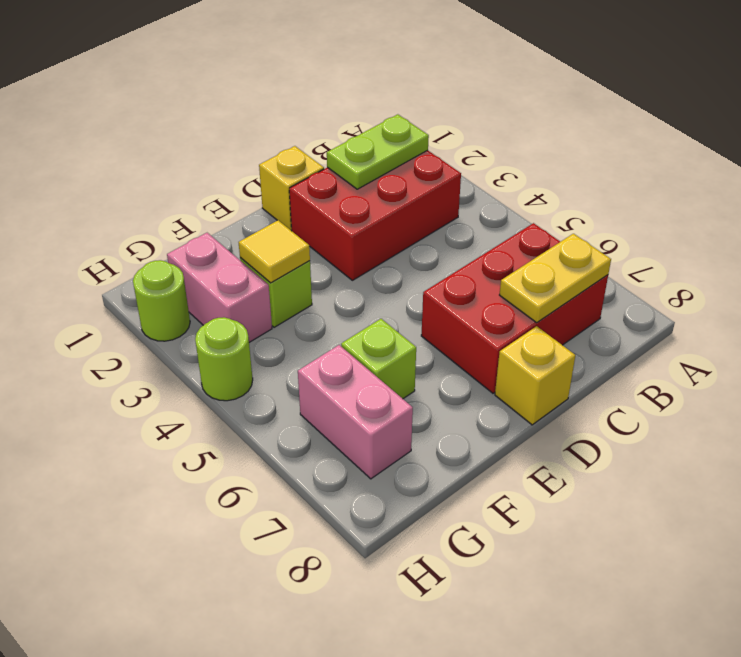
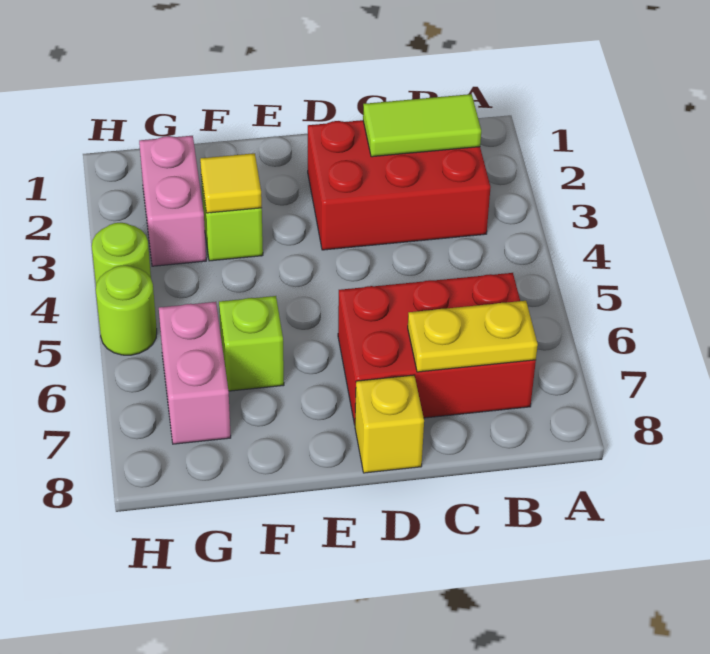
lime plate B2:C2 level 2 -> lime tile B2:C2 level 2
yellow brick D1 level 1 -> none
lime round brick H2 level 1 -> lime round brick H5 level 1

